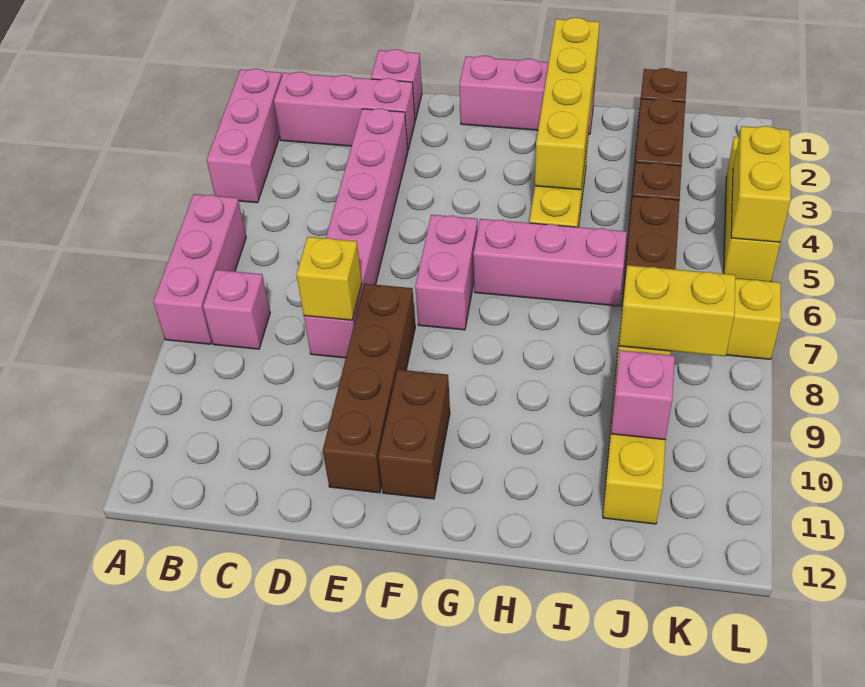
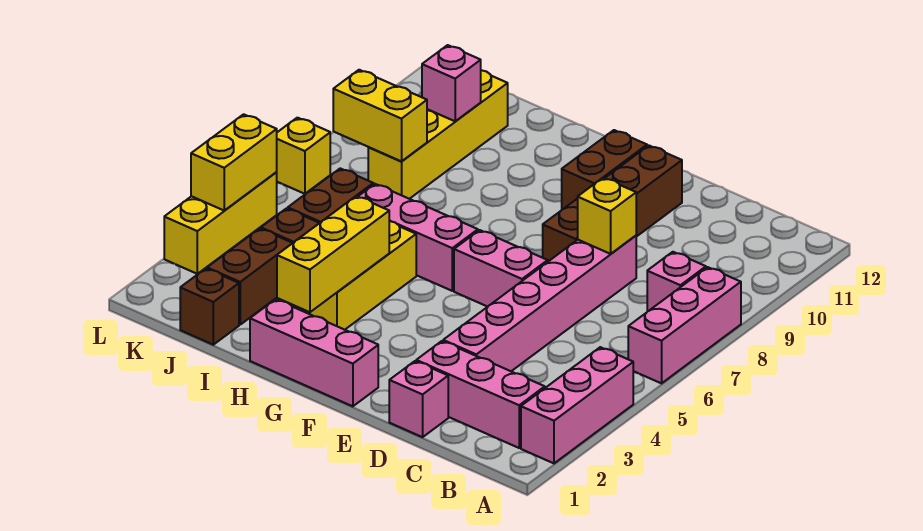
pink brick F6:F7 level 1 -> pink brick E6:F6 level 1
yellow brick H1:H4 level 2 -> yellow brick H2:H4 level 2

